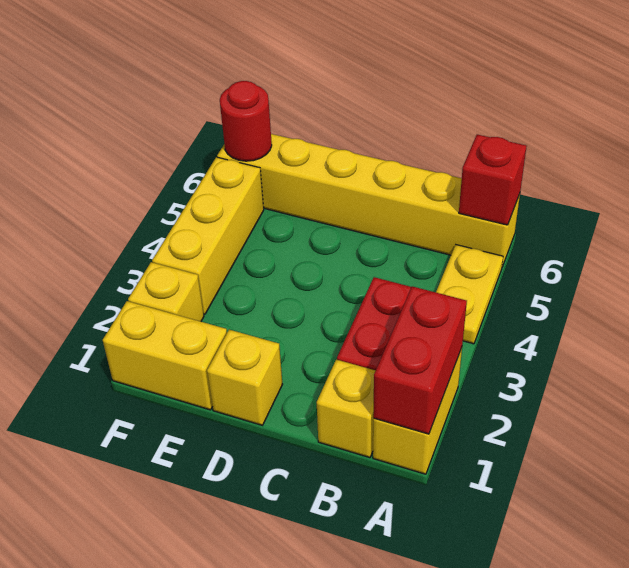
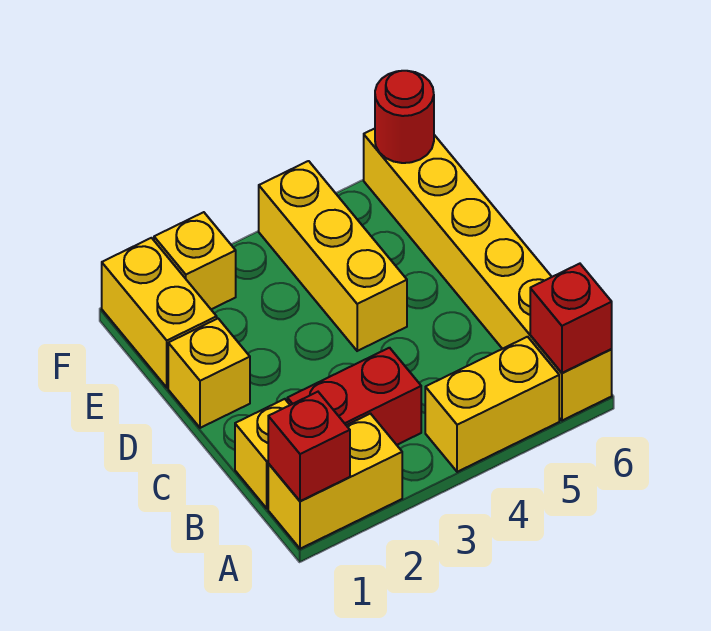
red brick A1:A2 level 2 -> red brick A1 level 2
yellow plate A4:A5 level 1 -> yellow brick A4:A5 level 1
yellow brick F3:F5 level 1 -> yellow brick D4:F4 level 1

